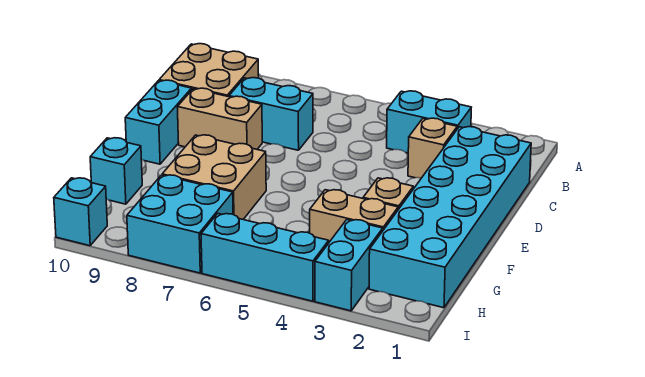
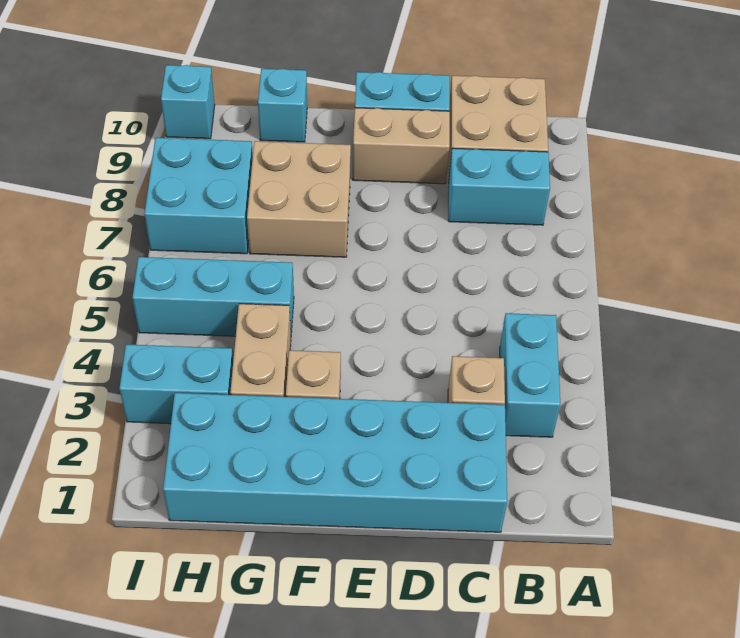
cyan brick C7:C8 level 1 -> cyan brick B8:C8 level 1
tan brick D8:D9 level 1 -> tan brick D9:E9 level 1
cyan brick I4:I6 level 1 -> cyan brick G5:I5 level 1

